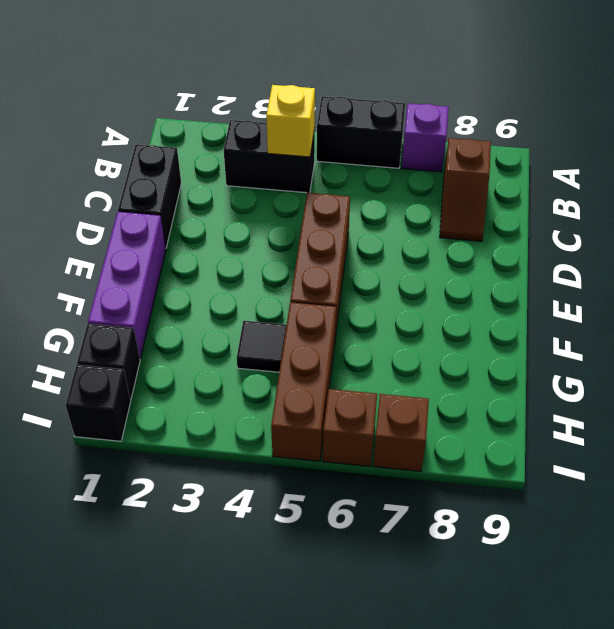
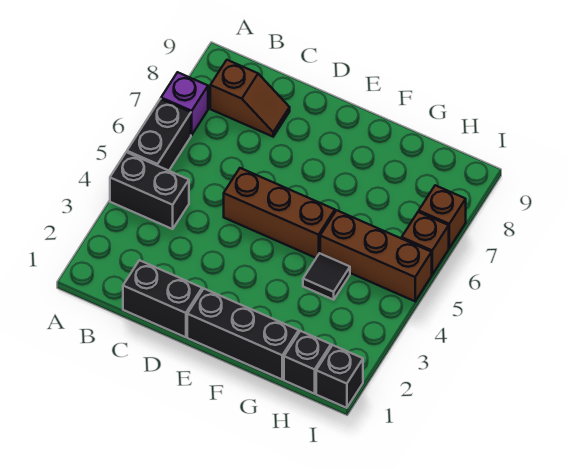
black brick B3:B4 level 1 -> black brick A4:B4 level 1
yellow brick B4 level 2 -> none
purple brick E1:G1 level 1 -> black brick E1:G1 level 1

